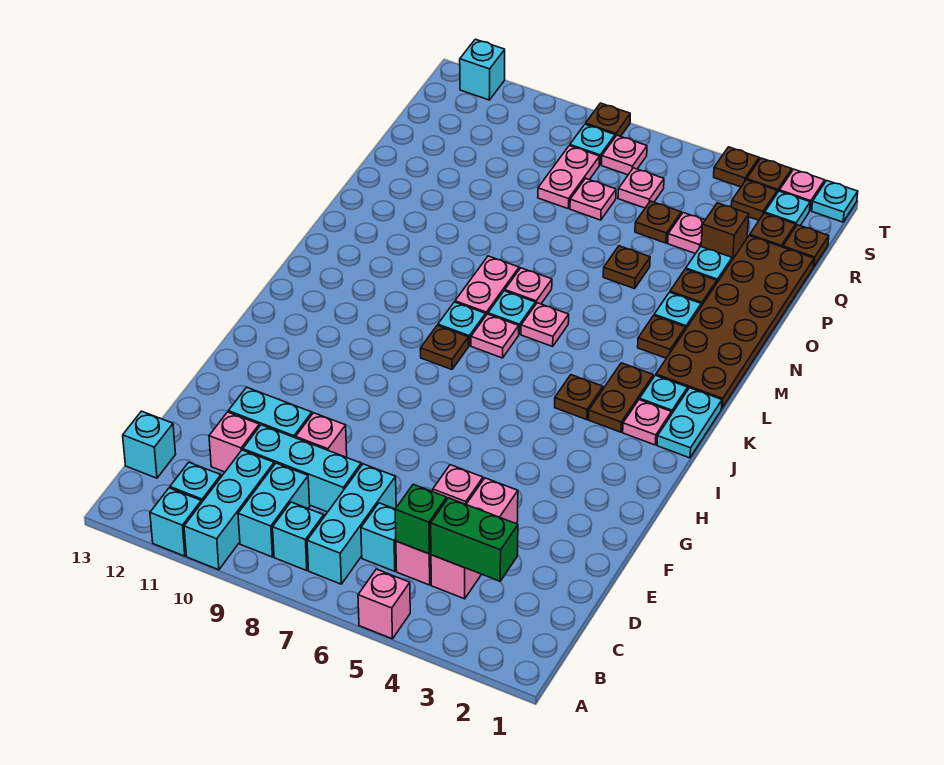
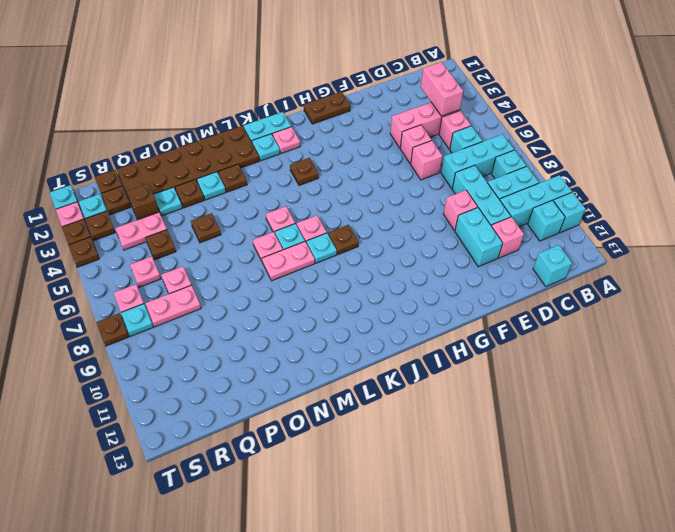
pink brick A5 level 1 -> pink brick E6 level 1
green brick C3:C4 level 2 -> pink brick C3:C4 level 2
green brick C5 level 2 -> none
brown plate J3:K3 level 1 -> brown plate G1:H1 level 1
pink plate Q4 level 1 -> pink plate Q4:R4 level 1
cyan brick T12 level 1 -> none

